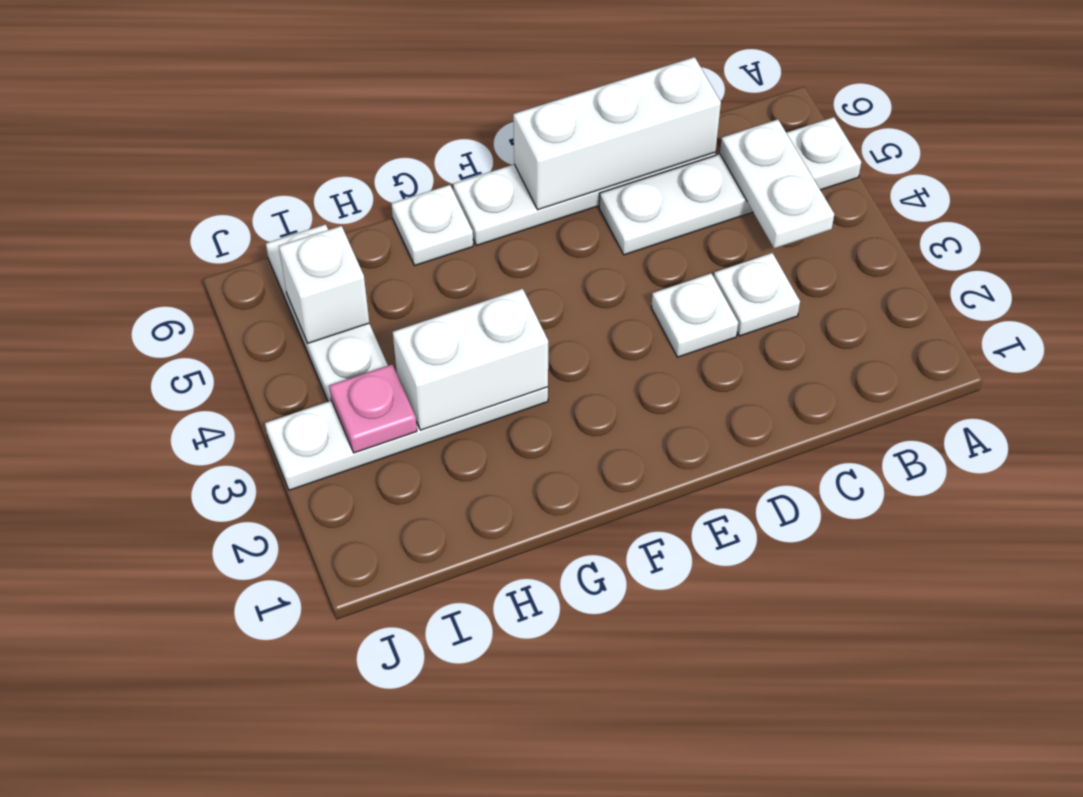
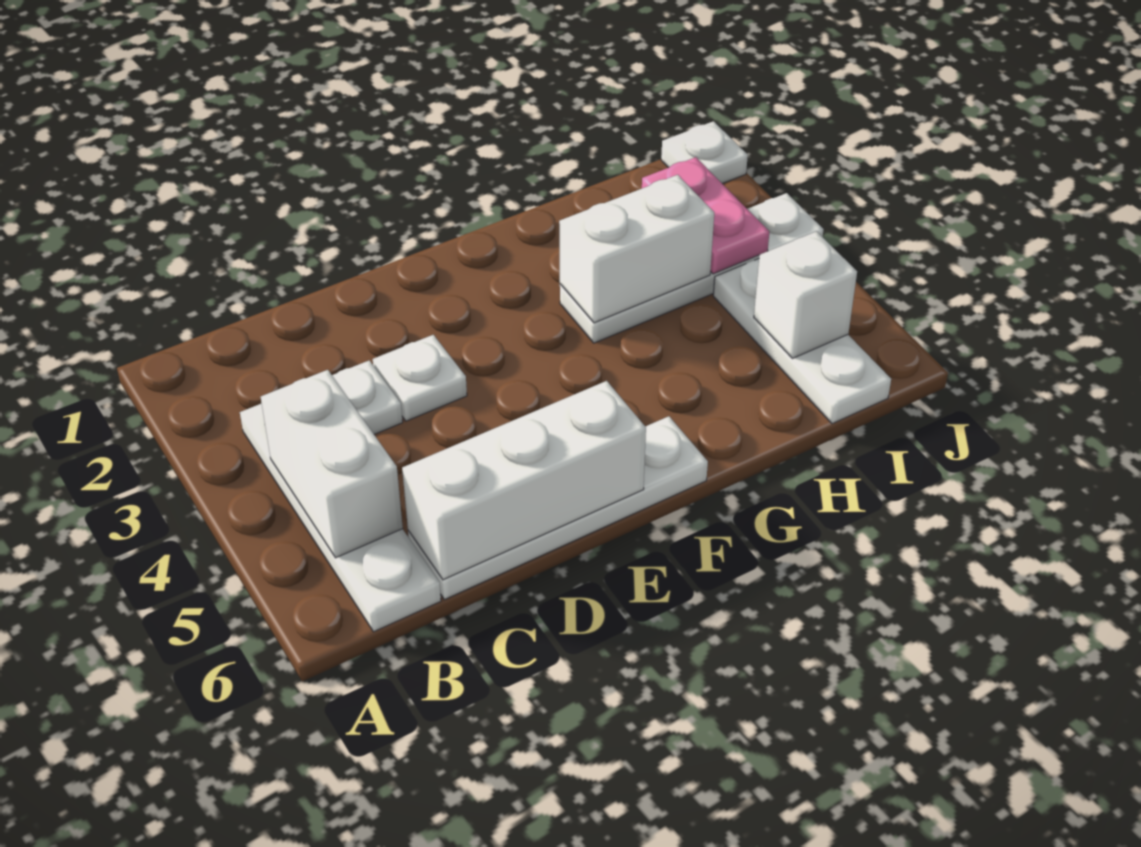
white plate A5:D5 level 1 -> white plate B3:B6 level 1
white plate B4:B5 level 2 -> white brick B4:B5 level 2
white plate G6 level 1 -> white plate J1 level 1
pink plate I3 level 2 -> pink plate I2:I3 level 2

